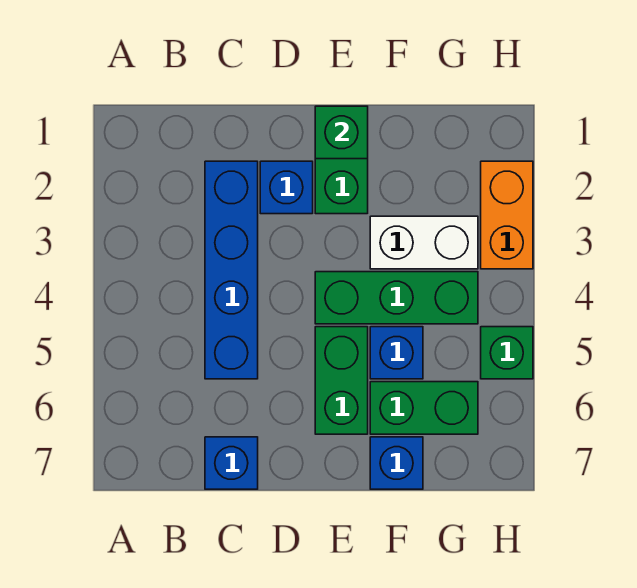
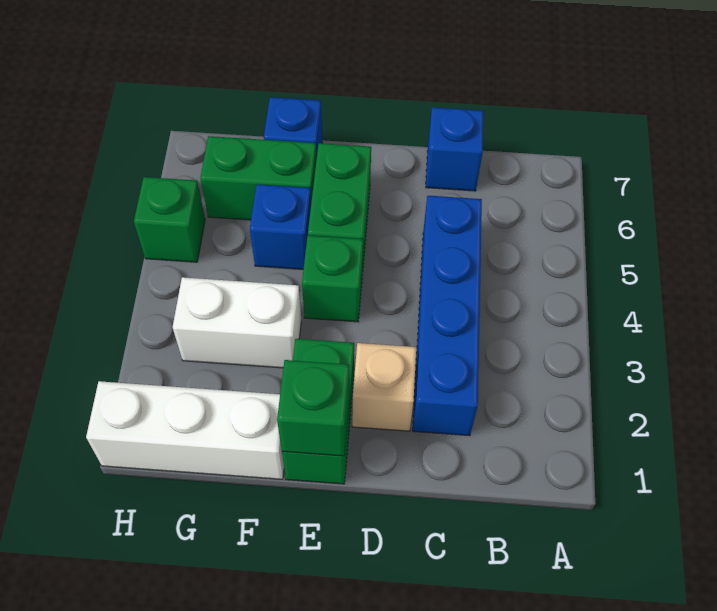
blue brick D2 level 1 -> tan brick D2 level 1
green brick E4:G4 level 1 -> green brick E4 level 1
none -> white brick F1:H1 level 1
orange brick H2:H3 level 1 -> none

